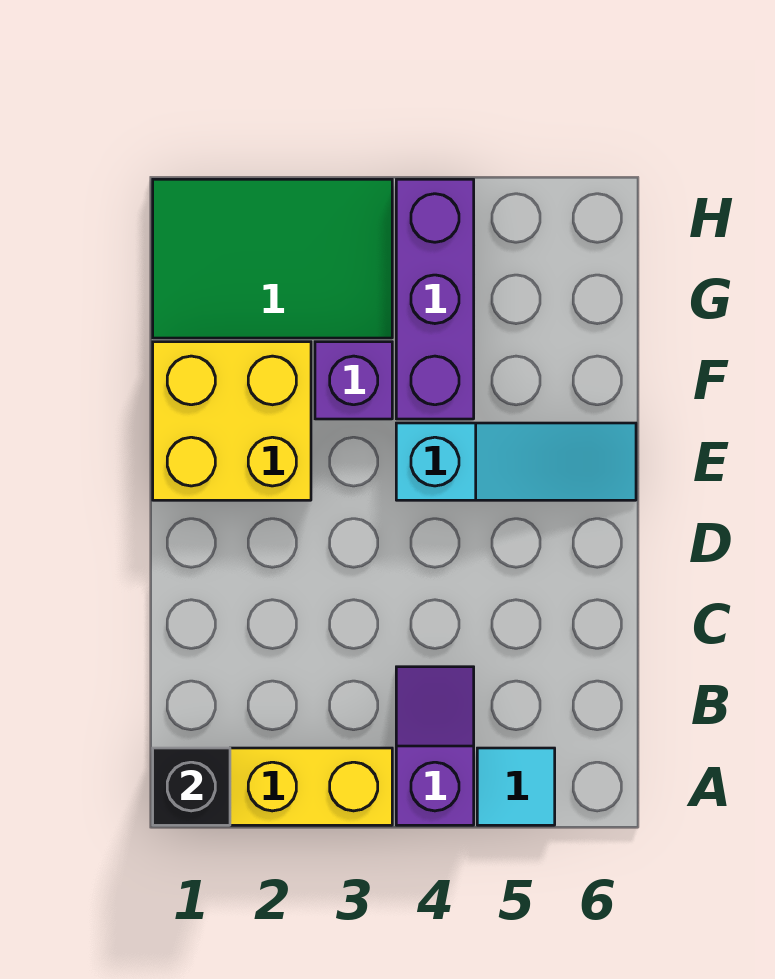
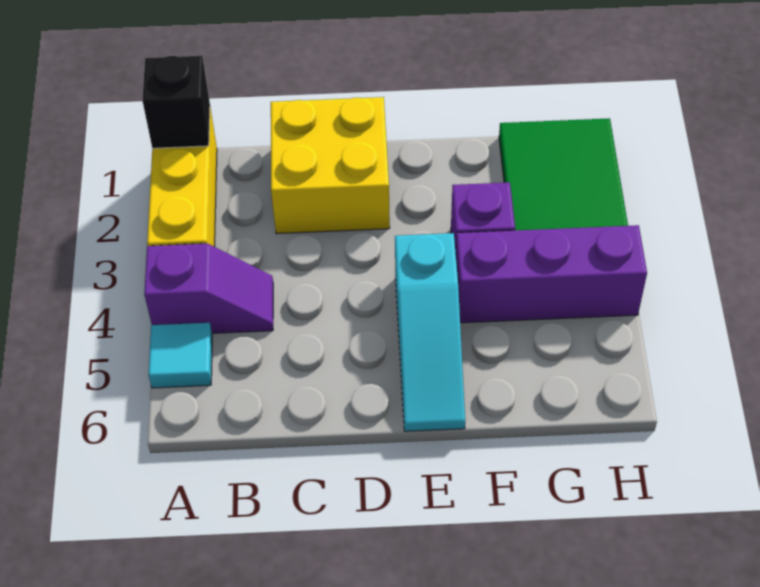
yellow brick E1:F2 level 1 -> yellow brick C1:D2 level 1

